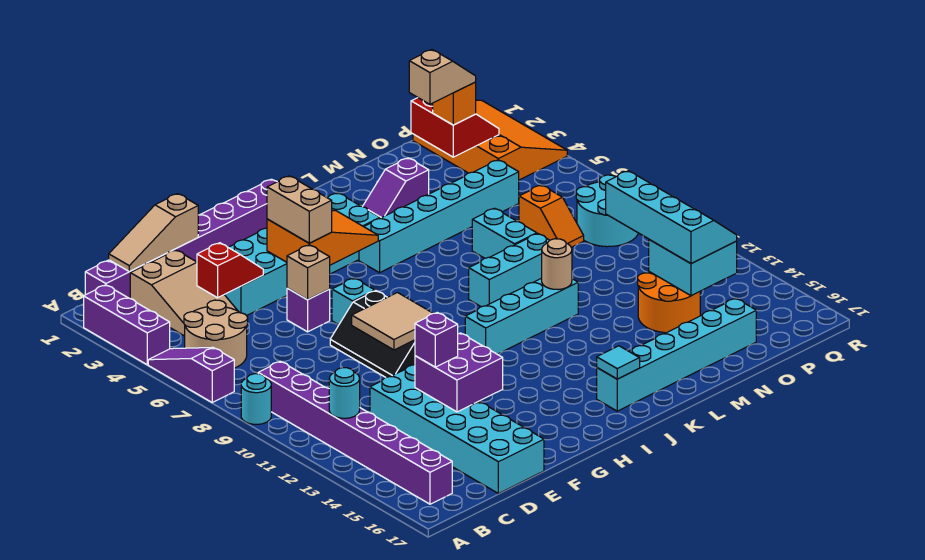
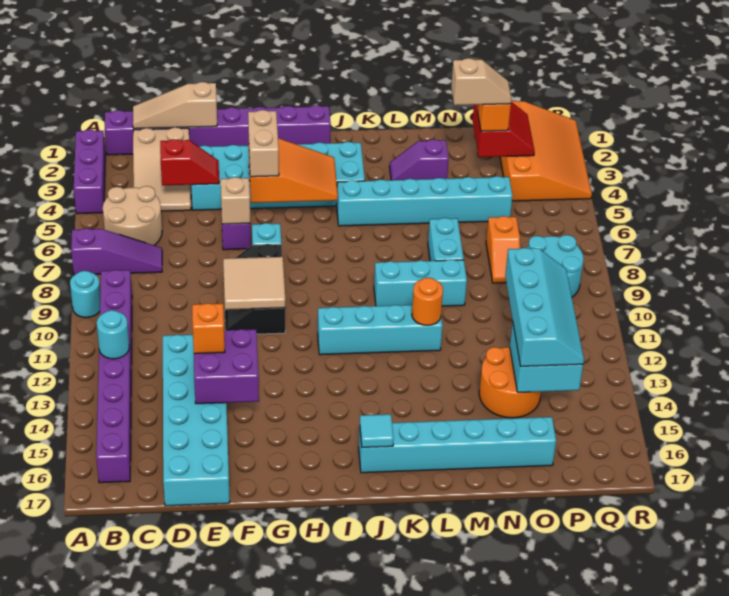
purple slope A5:A7 level 1 top 7 -> purple slope A7:C7 level 1 top A
purple brick E13 level 3 -> orange brick E13 level 3
tan round brick L11 level 2 -> orange round brick L11 level 2

